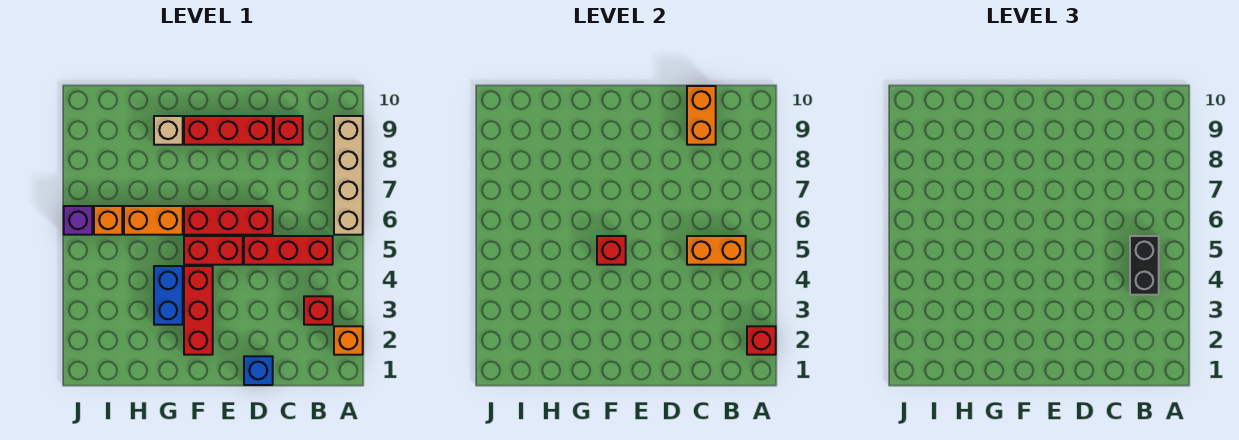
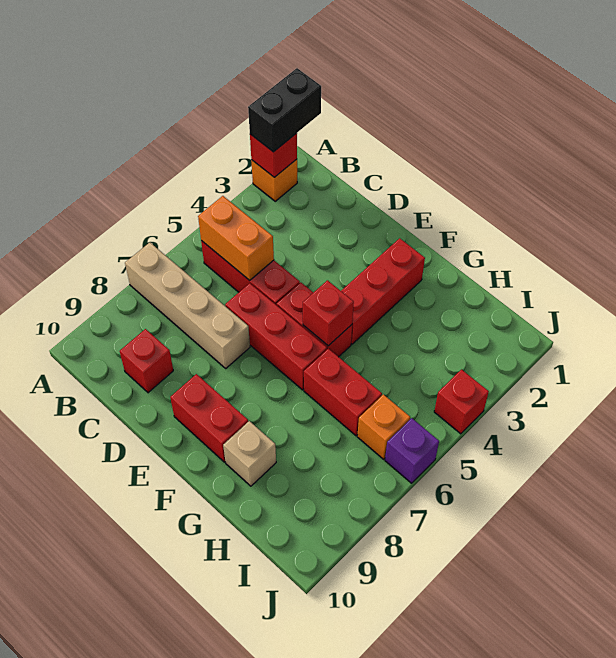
tan brick A6:A9 level 1 -> tan brick A7:D7 level 1
red brick B3 level 1 -> red brick J4 level 1
black brick B4:B5 level 3 -> black brick A1:A2 level 3
orange brick C9:C10 level 2 -> none
blue brick D1 level 1 -> none
red brick D9:F9 level 1 -> red brick E9:F9 level 1
blue brick G3:G4 level 1 -> none
orange brick G6:H6 level 1 -> red brick G6:H6 level 1

